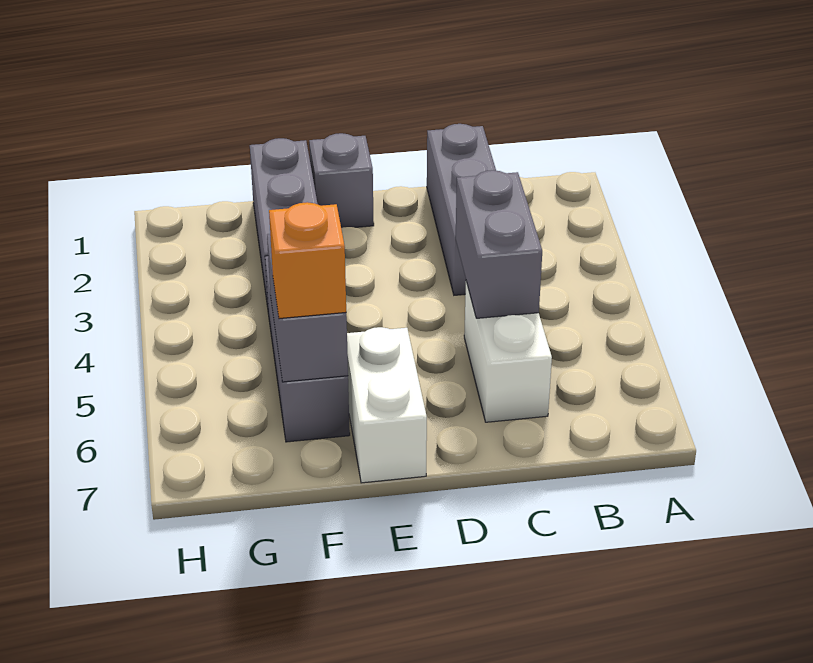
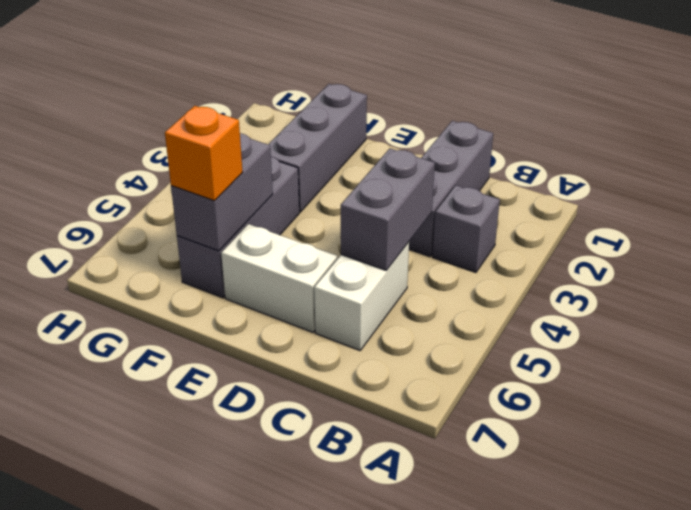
grey brick E1 level 1 -> grey brick B3 level 1
white brick E6:E7 level 1 -> white brick D6:E6 level 1

